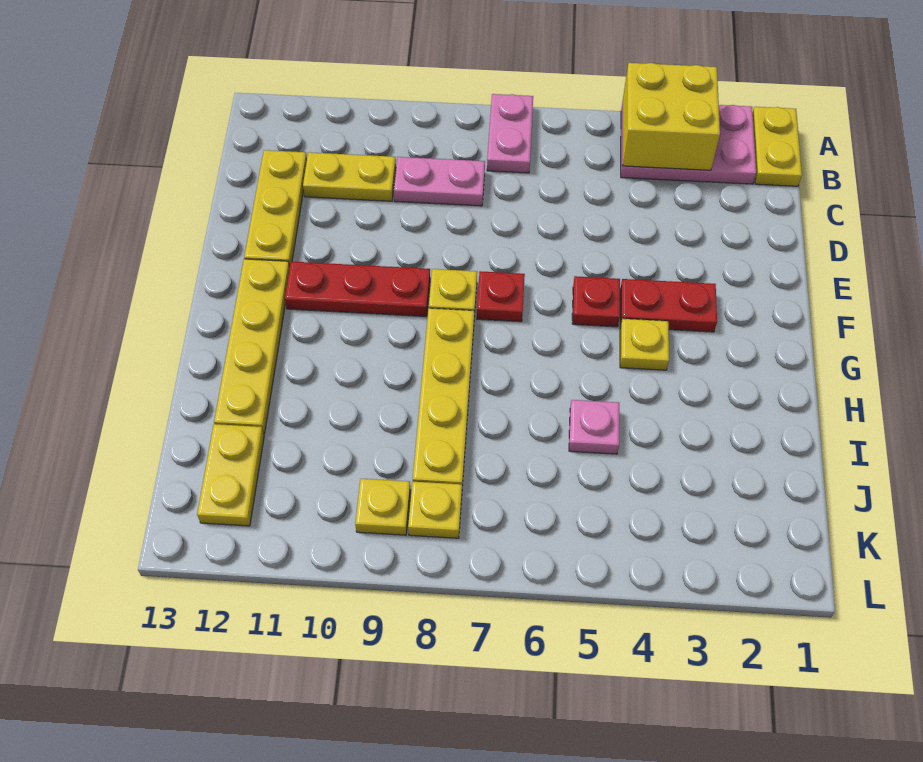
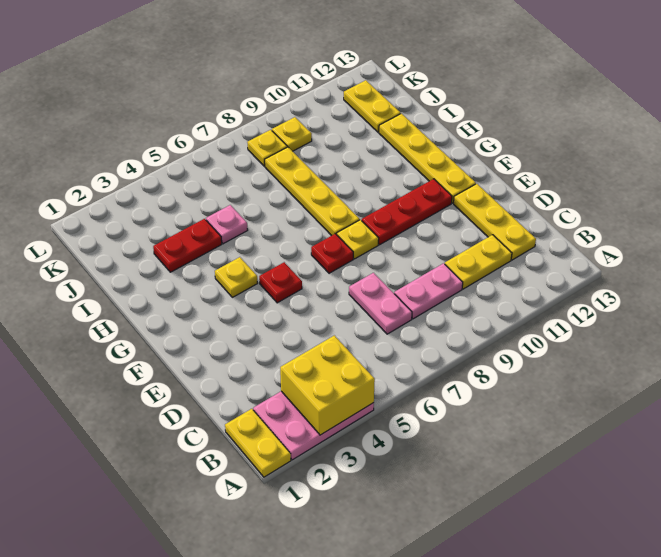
pink plate A7:B7 level 1 -> pink plate C7:D7 level 1
red plate F3:F4 level 1 -> red plate I3:I4 level 1

